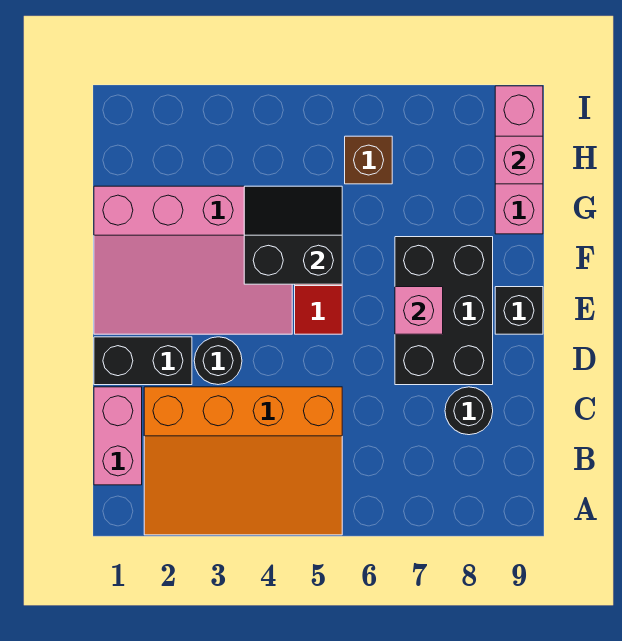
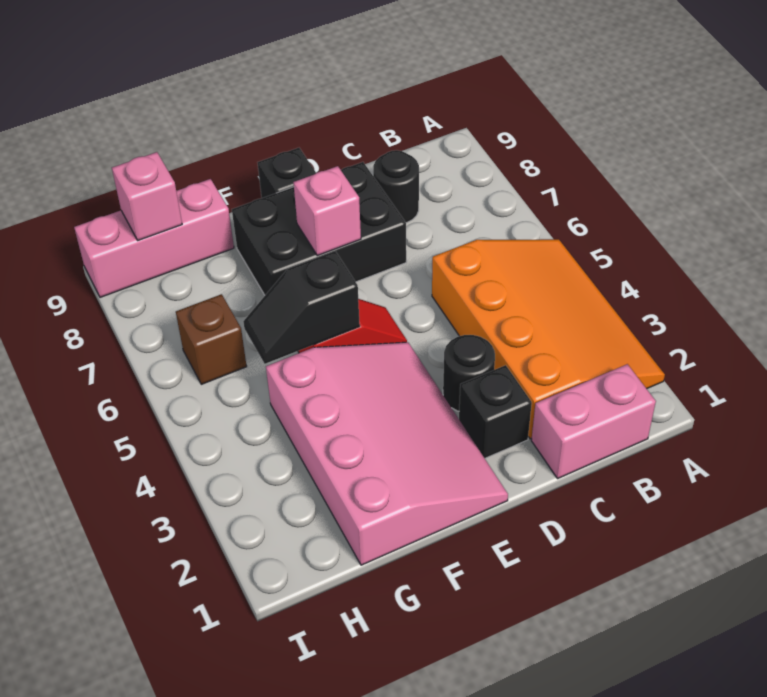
black brick D1:D2 level 1 -> black brick D2 level 1
black slope F4:G5 level 2 top F -> black slope F5:G5 level 2 top F

